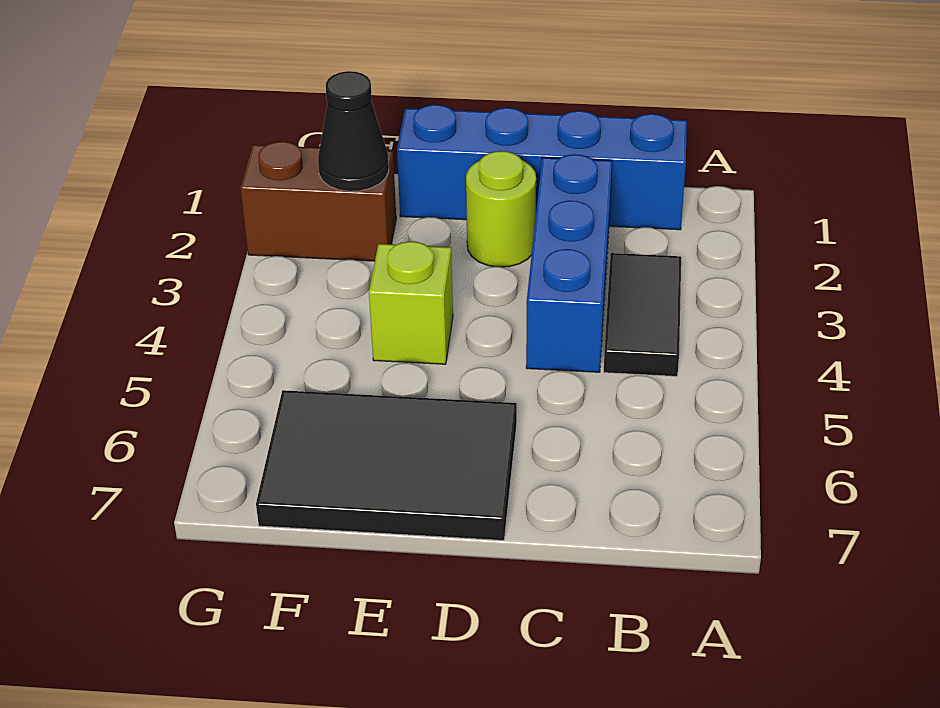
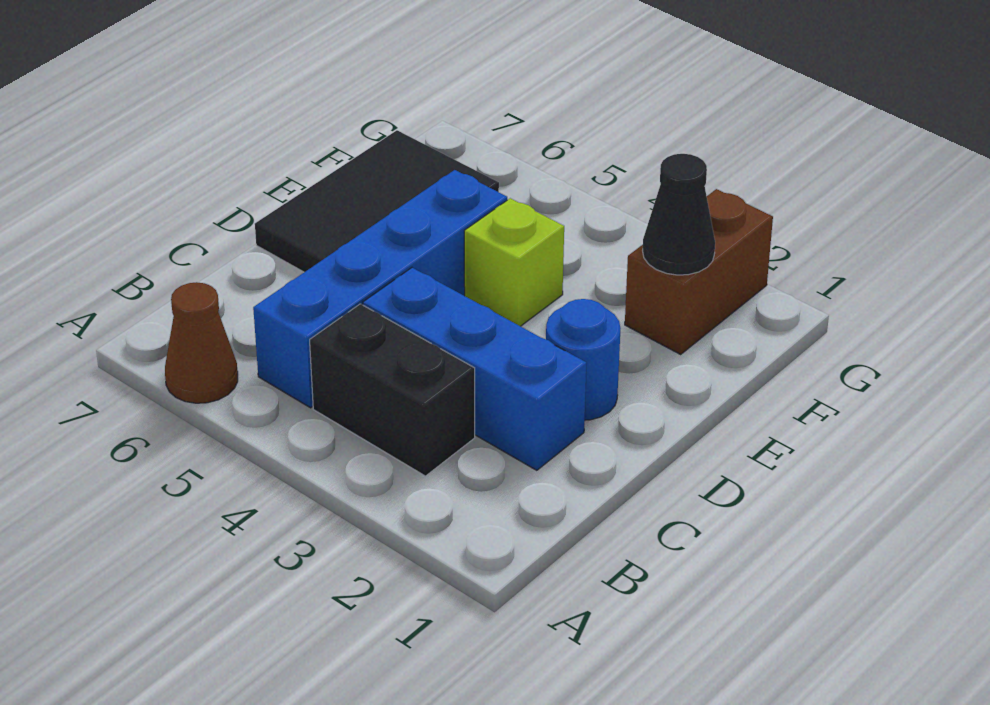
none -> brown cone A6 level 1
blue brick B1:E1 level 1 -> blue brick B5:E5 level 1
black tile B3:B4 level 1 -> black brick B3:B4 level 1
lime round brick D2 level 1 -> blue round brick D2 level 1

